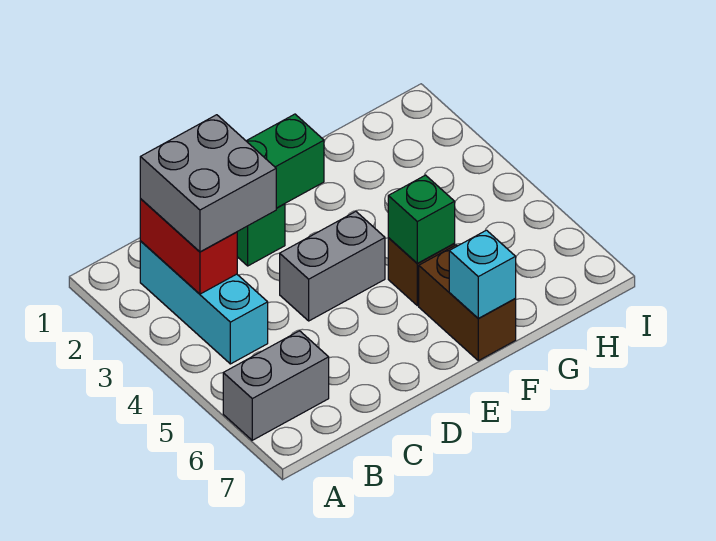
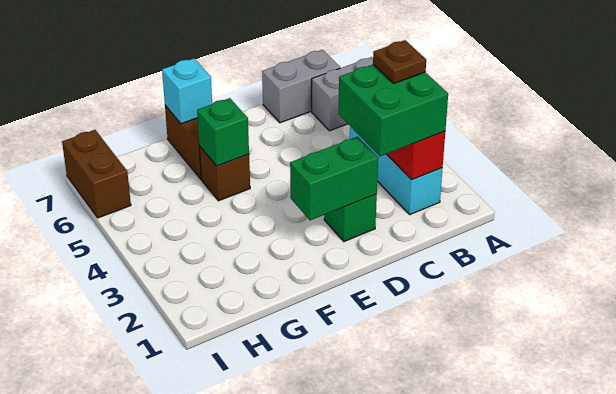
grey brick B2:C3 level 3 -> green brick B2:C3 level 3
none -> brown plate B3 level 4
grey brick D4:E4 level 1 -> grey brick B7:C7 level 1
none -> brown brick I6:I7 level 1

